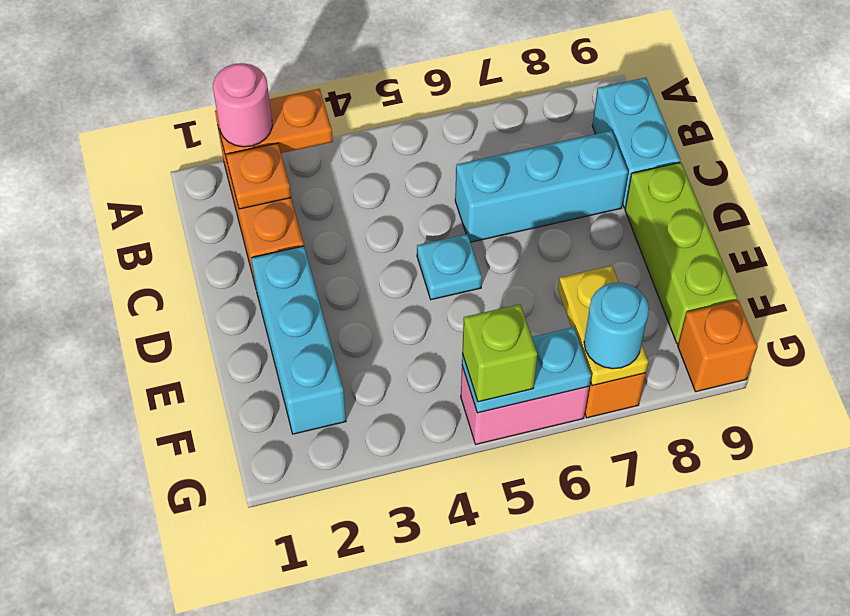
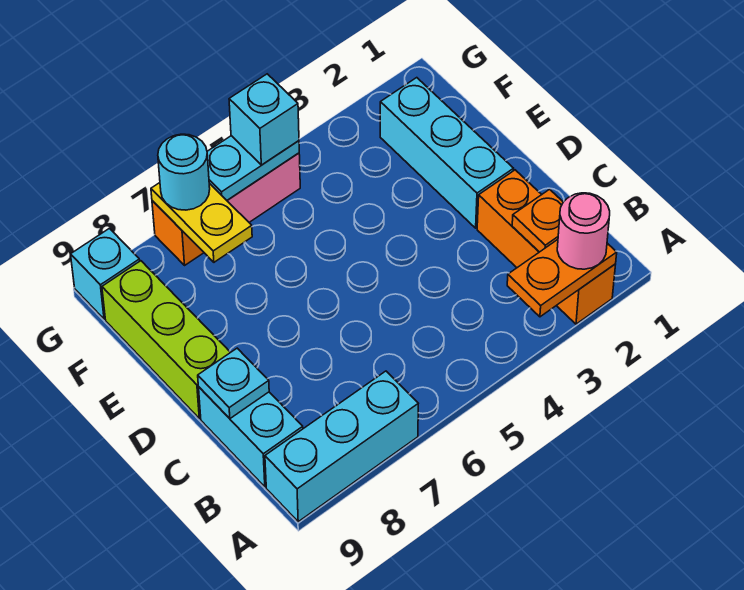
cyan brick C6:C8 level 1 -> cyan brick A7:A9 level 1
cyan plate D5 level 1 -> cyan plate C9 level 2
lime brick G5 level 3 -> cyan brick G5 level 3
orange brick G9 level 1 -> cyan brick G9 level 1

